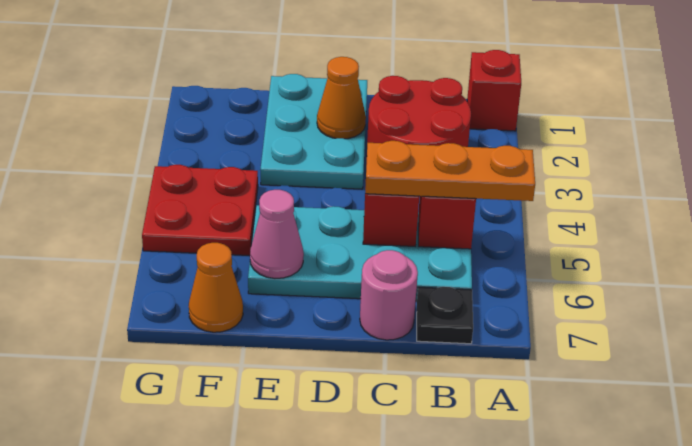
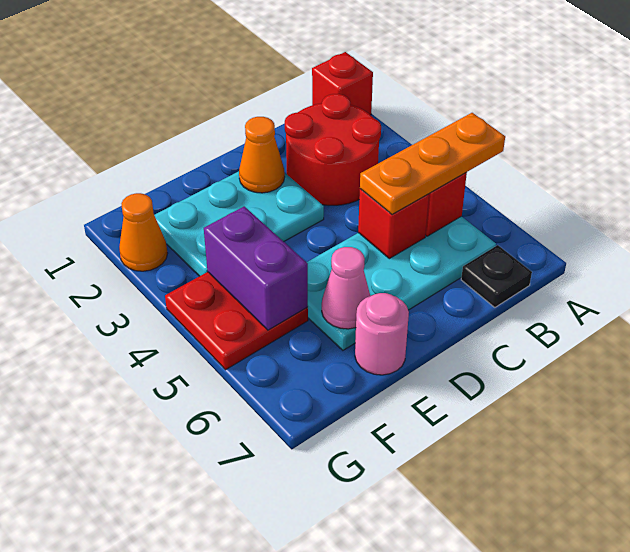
pink round brick C7 level 1 -> pink round brick E7 level 1
cyan plate D1:E3 level 1 -> cyan plate D2:F3 level 1
none -> purple brick F4:F5 level 2
orange cone F7 level 1 -> orange cone G2 level 1

